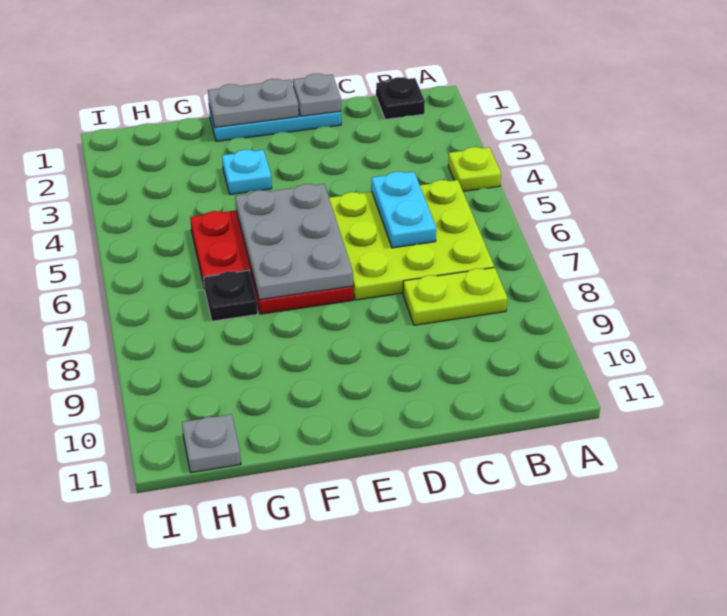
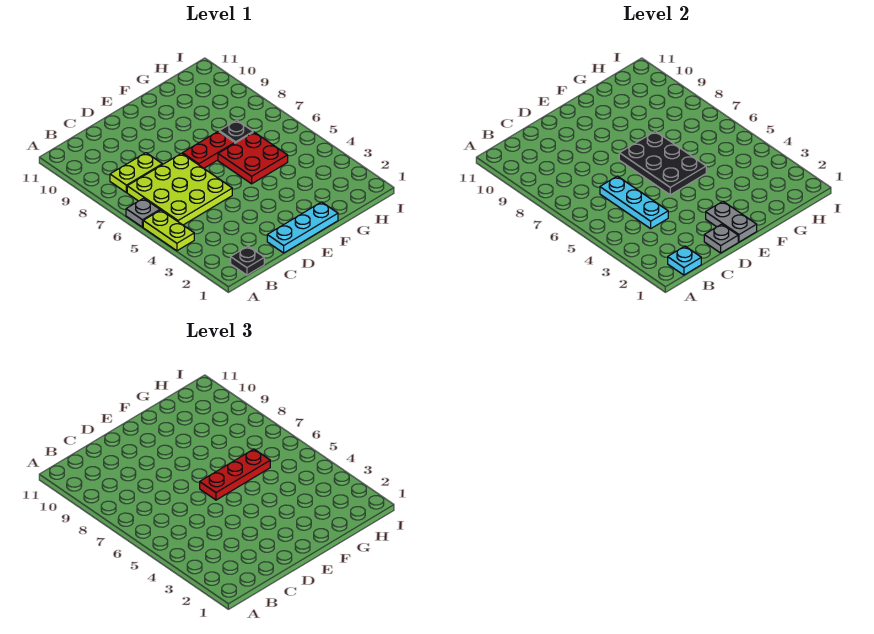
lime plate A4 level 1 -> lime plate A4:A5 level 1
cyan plate C5:C6 level 2 -> cyan plate C4:C6 level 2
grey plate E1:F1 level 2 -> grey plate E1:E2 level 2
grey plate E5:F7 level 2 -> black plate E5:F7 level 2
none -> red plate E6:G6 level 3
cyan plate F3 level 1 -> cyan plate B1 level 2
grey plate H11 level 1 -> grey plate A6 level 1

